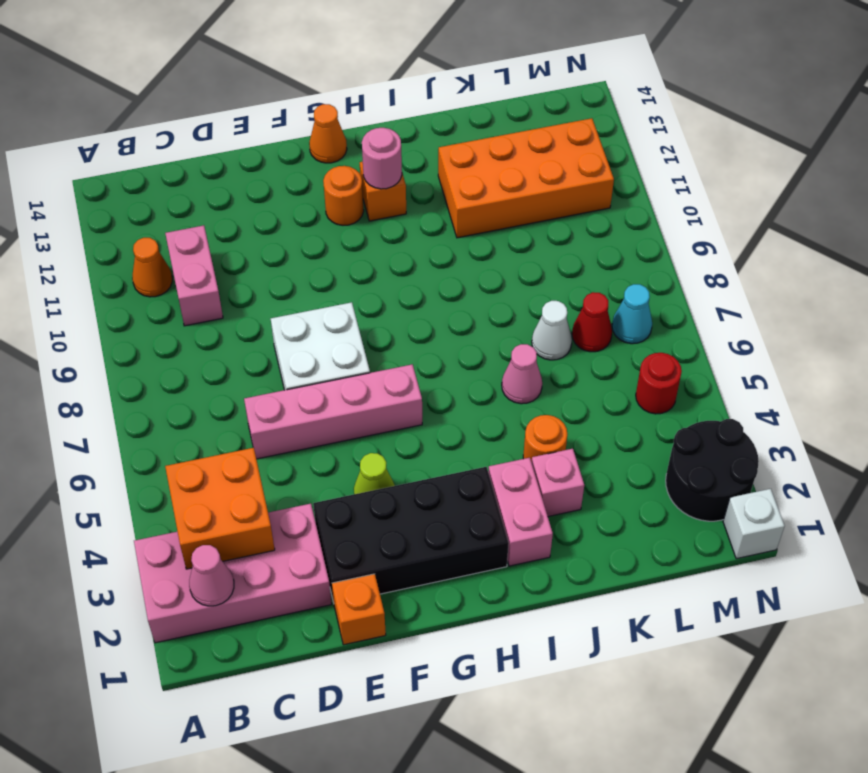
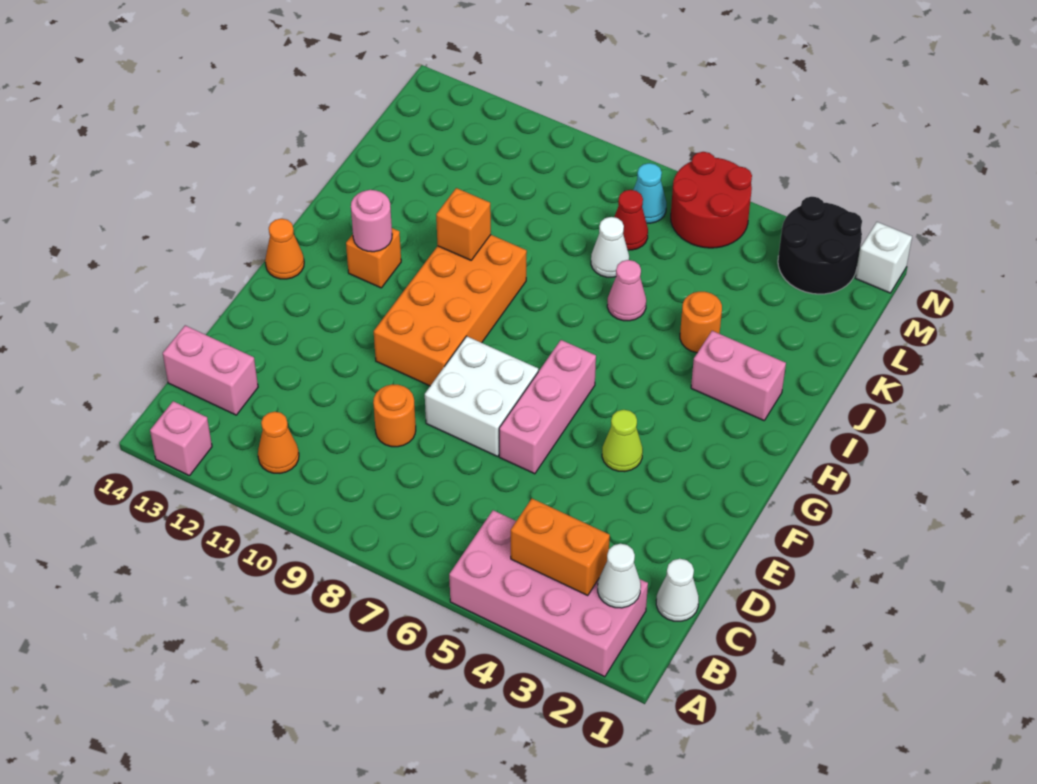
pink brick A2:D3 level 1 -> pink brick A2:B5 level 1
pink cone B2 level 2 -> white cone B2 level 2
orange brick B3:C4 level 2 -> orange brick B3:B4 level 2
none -> white cone C1 level 1
pink brick C10:C11 level 1 -> pink brick C13:C14 level 1
pink brick D6:G6 level 1 -> pink brick E6:G6 level 1
orange brick E1 level 1 -> orange brick I10 level 2
black brick E2:H3 level 1 -> none
orange round brick G12 level 1 -> orange round brick D9 level 1
pink brick J3 level 1 -> pink brick A13 level 1
orange brick J11:M12 level 1 -> orange brick F9:I10 level 1
red round brick M5 level 1 -> red round brick M5:N6 level 1

